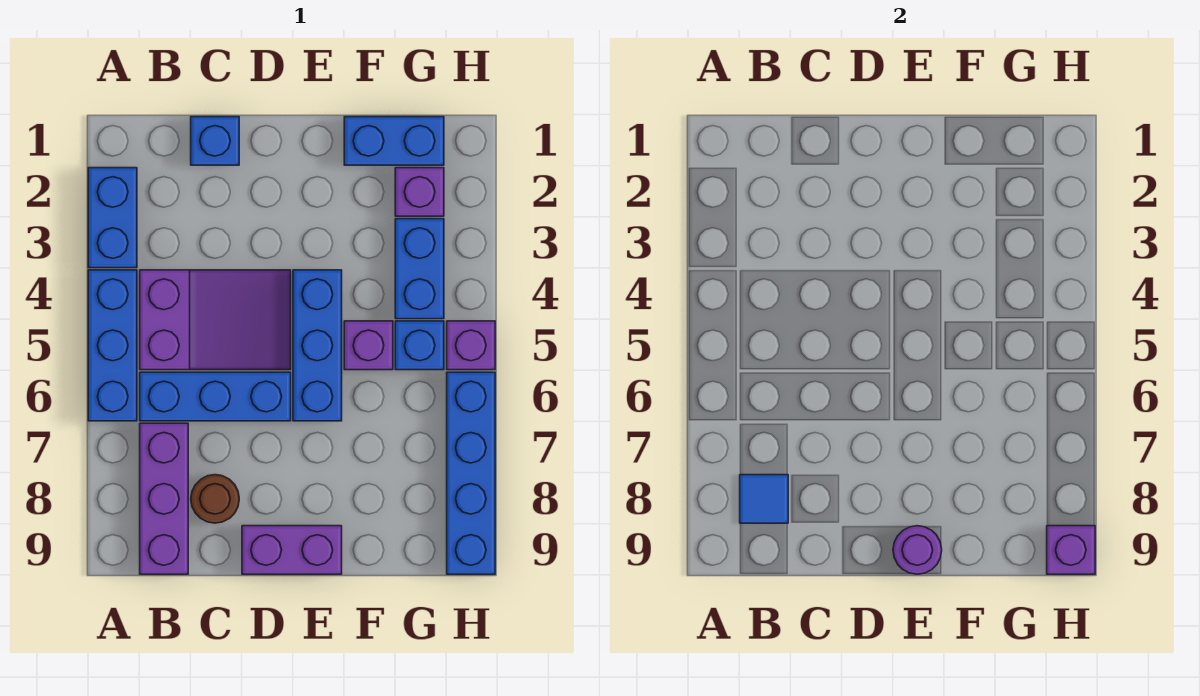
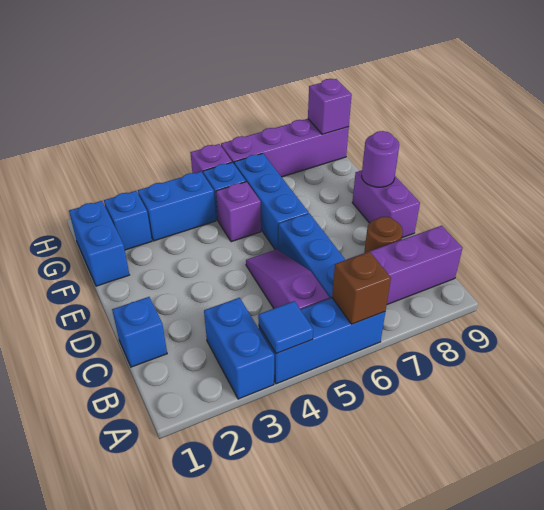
blue brick A2:A3 level 1 -> blue brick A3:B3 level 1
none -> brown brick A6 level 2
purple slope B4:D5 level 1 top B -> purple slope B5:D5 level 1 top B
blue tile B8 level 2 -> blue tile A4 level 2
blue brick E4:E6 level 1 -> blue brick E6:G6 level 1
purple brick G2 level 1 -> blue brick G2 level 1
blue brick H6:H9 level 1 -> purple brick H6:H9 level 1

